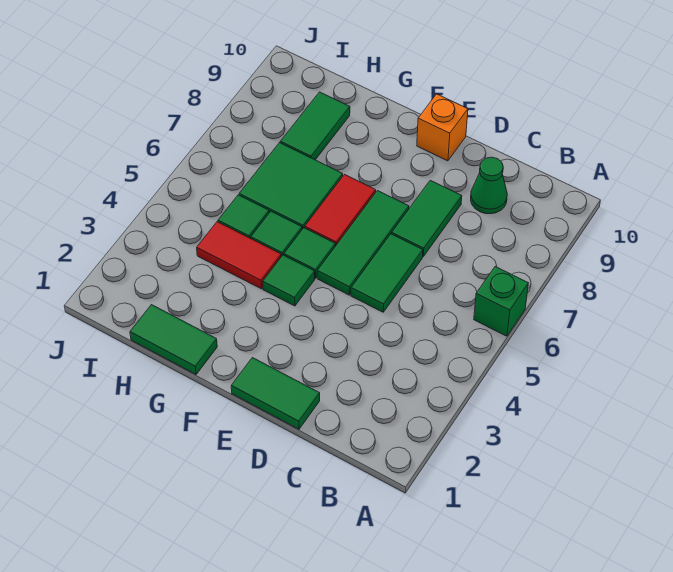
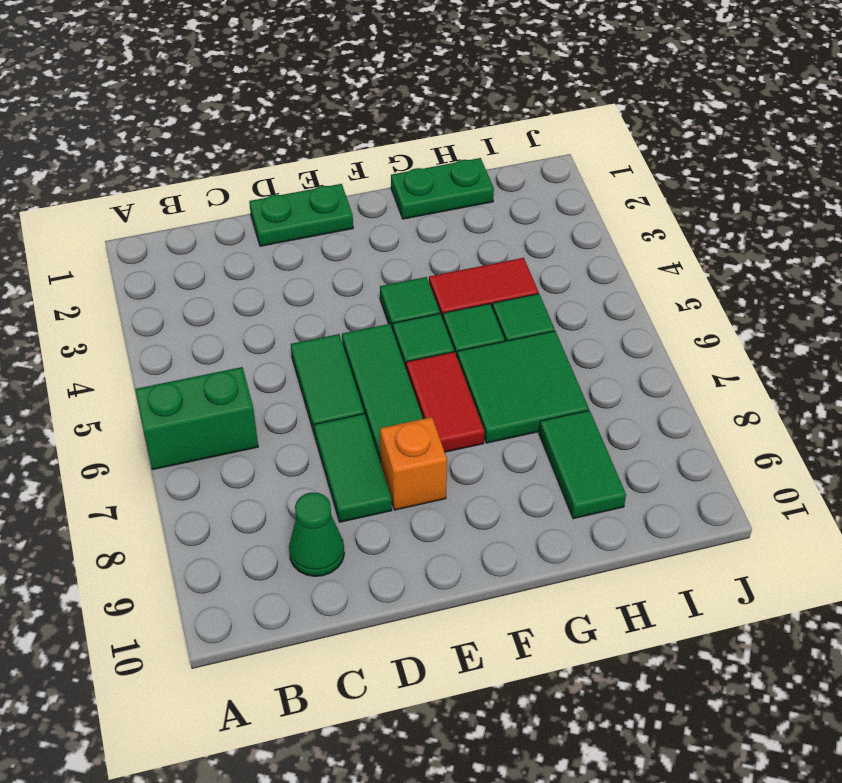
green brick A6 level 1 -> green brick A6:B6 level 1
green tile D1:E1 level 1 -> green plate D1:E1 level 1
orange brick E10 level 1 -> orange brick E8 level 1
green tile G1:H1 level 1 -> green plate G1:H1 level 1

